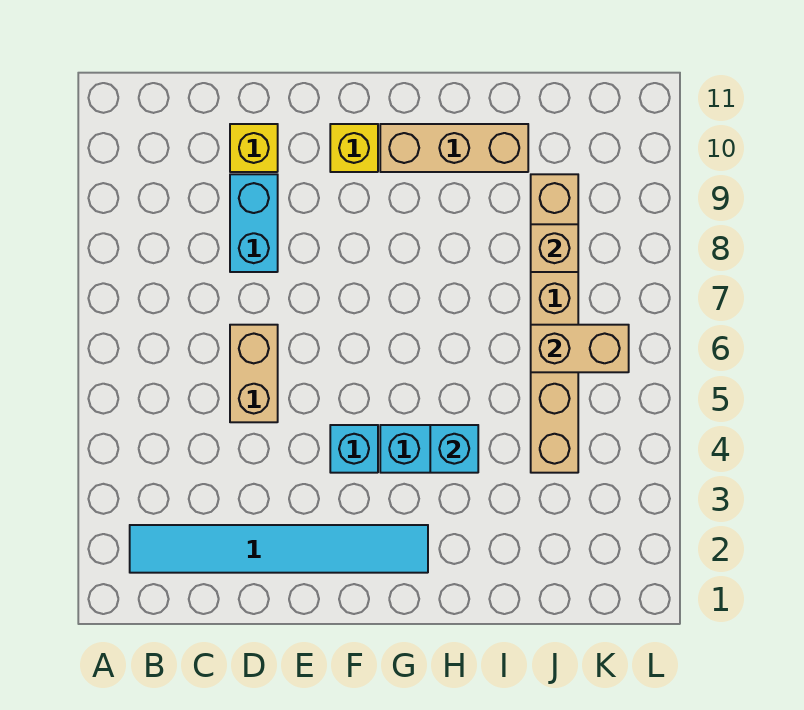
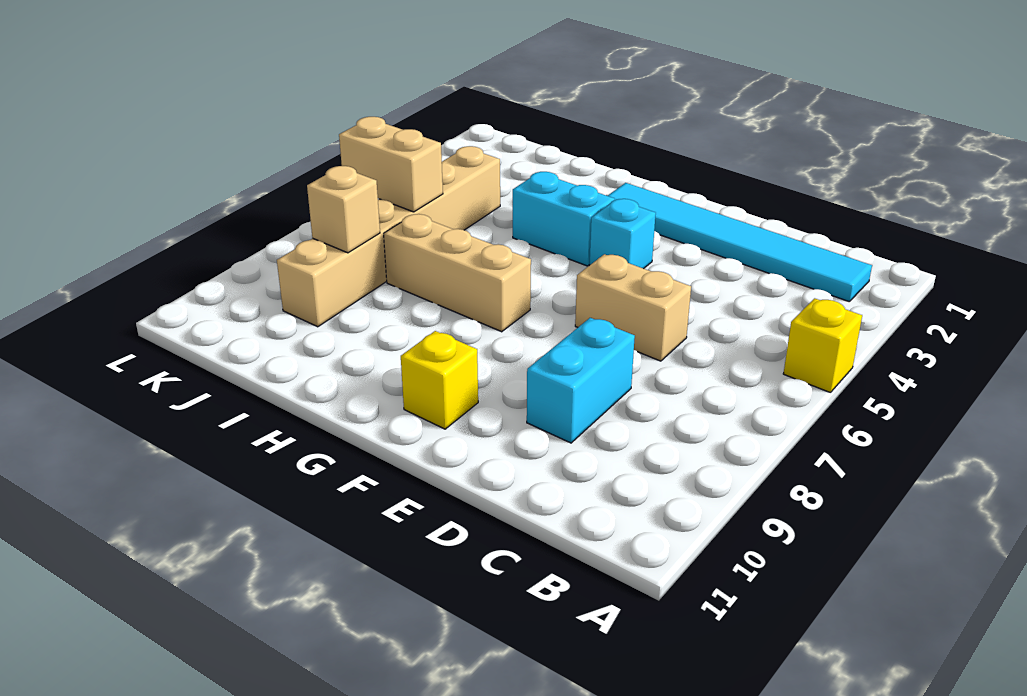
tan brick D5:D6 level 1 -> tan brick D6:E6 level 1
yellow brick D10 level 1 -> yellow brick A5 level 1
tan brick G10:I10 level 1 -> tan brick G7:I7 level 1
cyan brick H4 level 2 -> none

